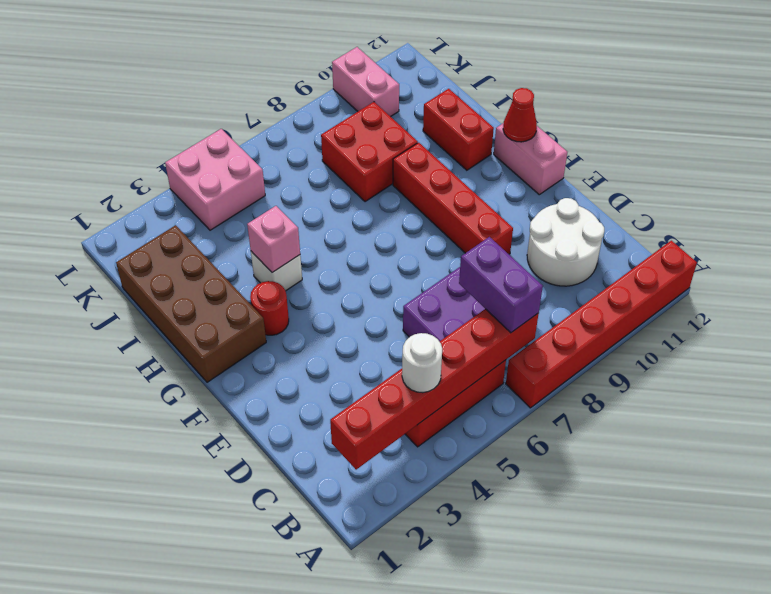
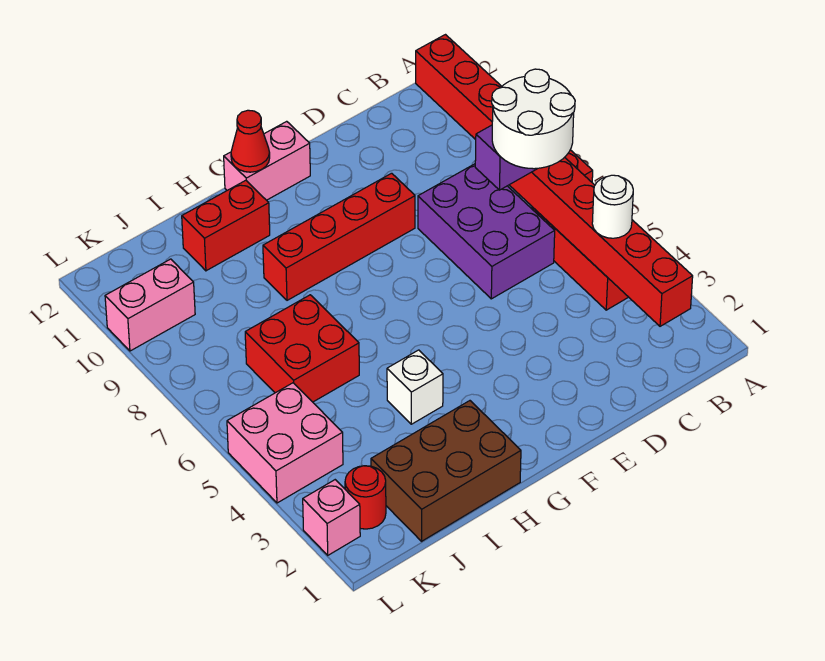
white round brick C10:D11 level 1 -> white round brick B6:C7 level 4
brown brick G1:J2 level 1 -> brown brick H1:J2 level 1
red round brick G3 level 1 -> red round brick K2 level 1
pink brick H4 level 2 -> pink brick L2 level 1
red brick I8:J9 level 1 -> red brick I6:J7 level 1

